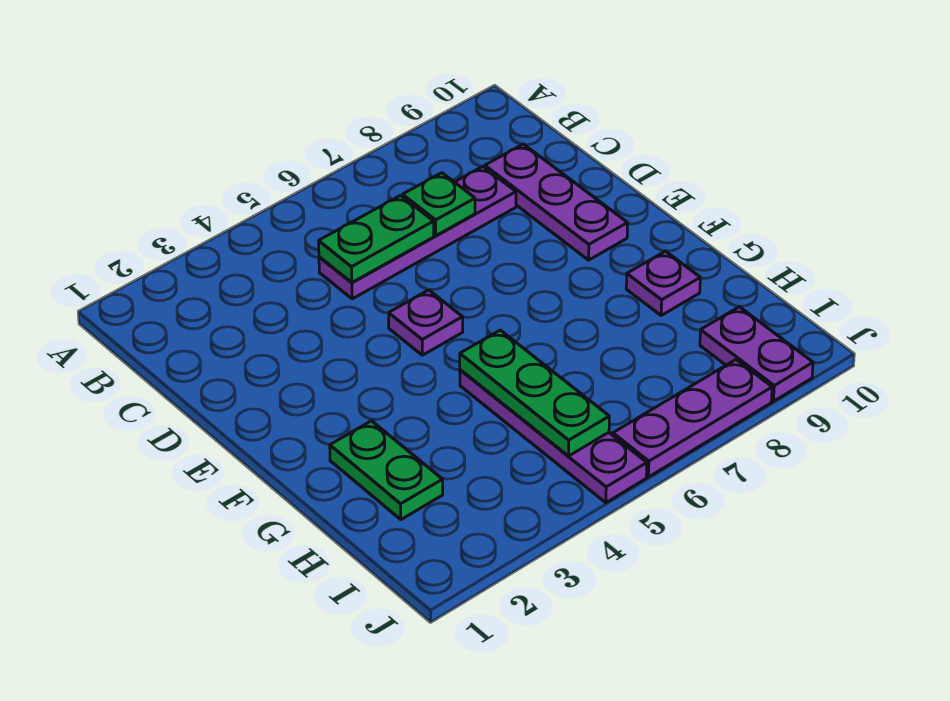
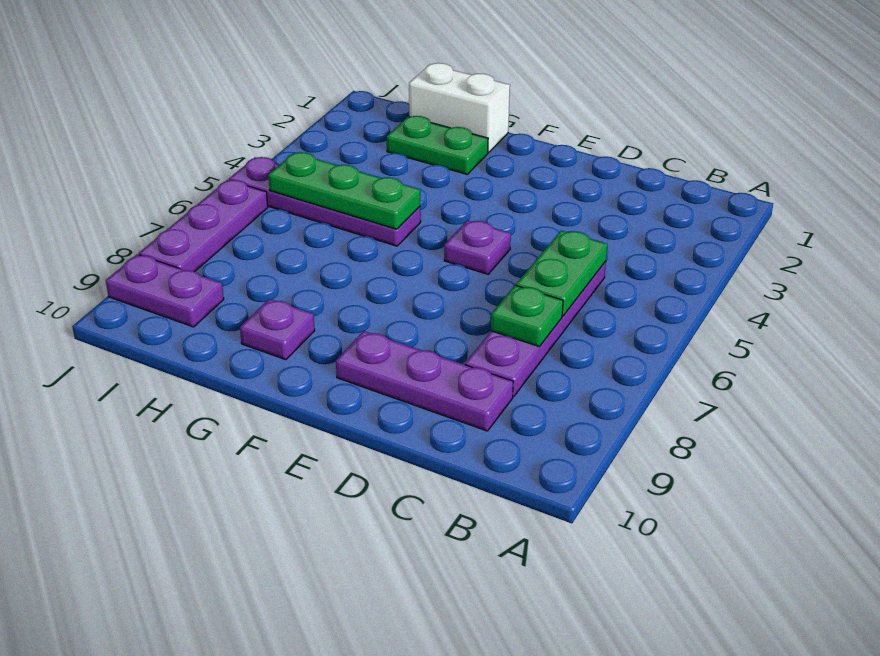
none -> white brick G1:H1 level 1

